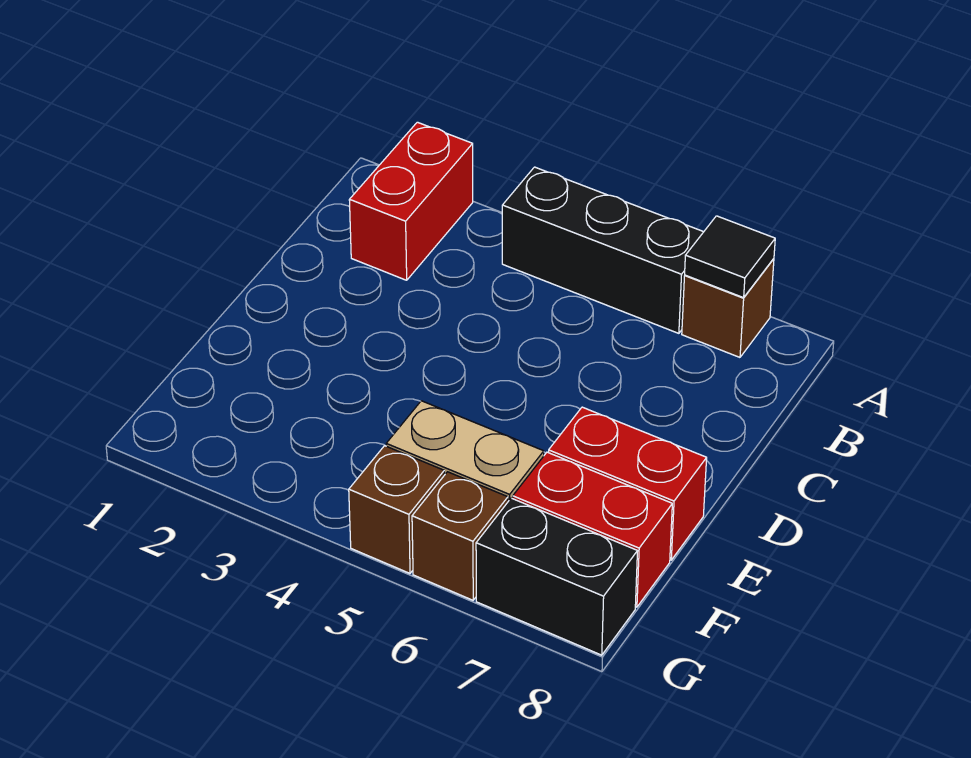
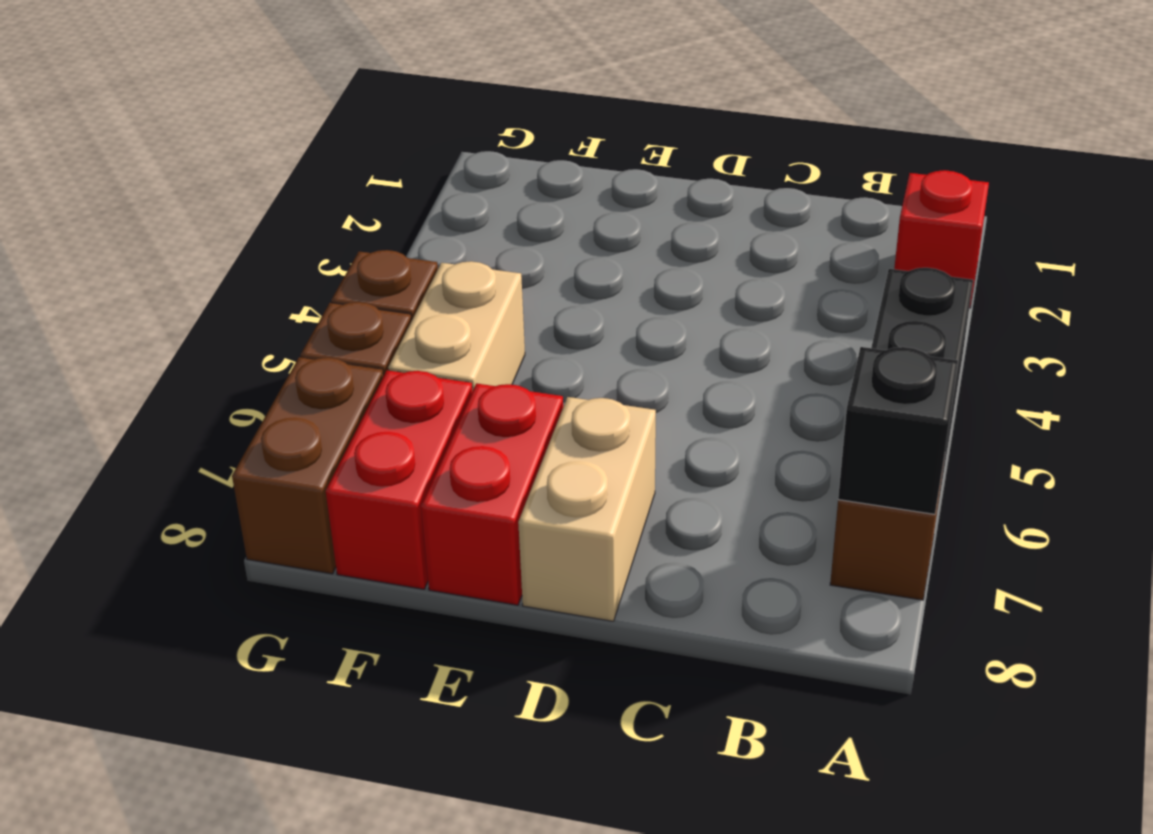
red brick A2:B2 level 1 -> red brick A2 level 1
black tile A7 level 2 -> black brick A7 level 2
none -> tan brick D7:D8 level 1
black brick G7:G8 level 1 -> brown brick G7:G8 level 1

